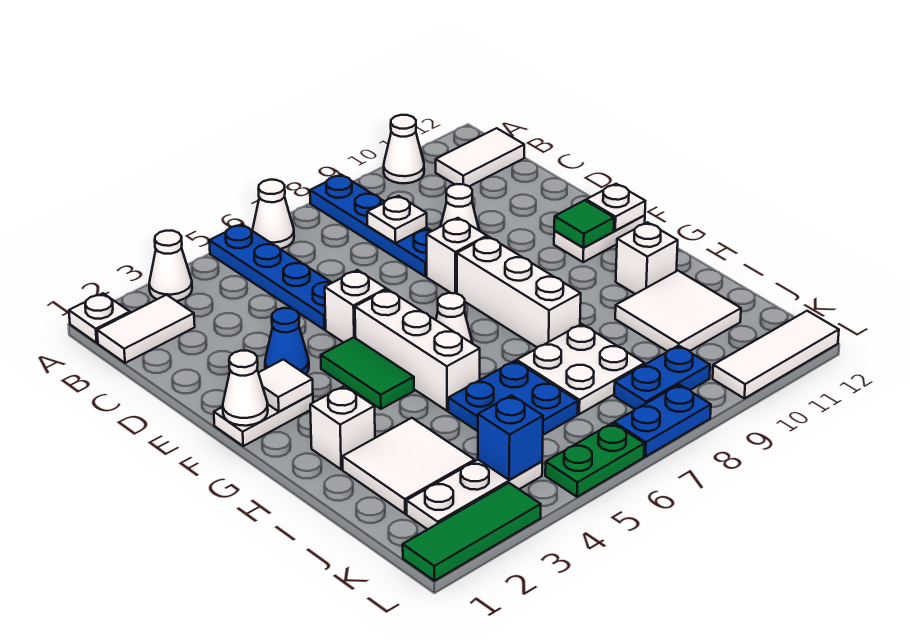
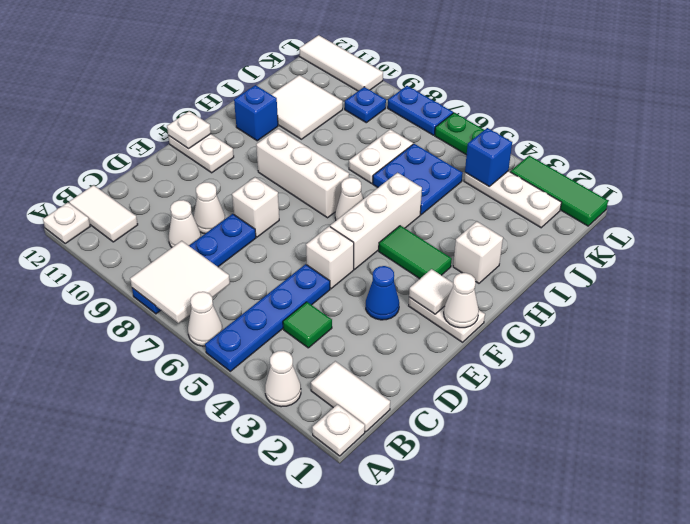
white cone A10 level 1 -> white cone C9 level 1
white plate C8 level 2 -> white plate A12 level 1
green tile F4:G4 level 1 -> green tile G3:G4 level 1
white brick F8:H8 level 1 -> white brick G7:G9 level 1
green tile F11 level 2 -> green tile C4 level 1
white brick H11 level 1 -> blue brick H11 level 1
white tile I2:J3 level 1 -> white tile A7:B8 level 2
white plate I7:J8 level 1 -> white plate I7:J7 level 1
blue plate K8:K9 level 1 -> blue plate K9 level 1

